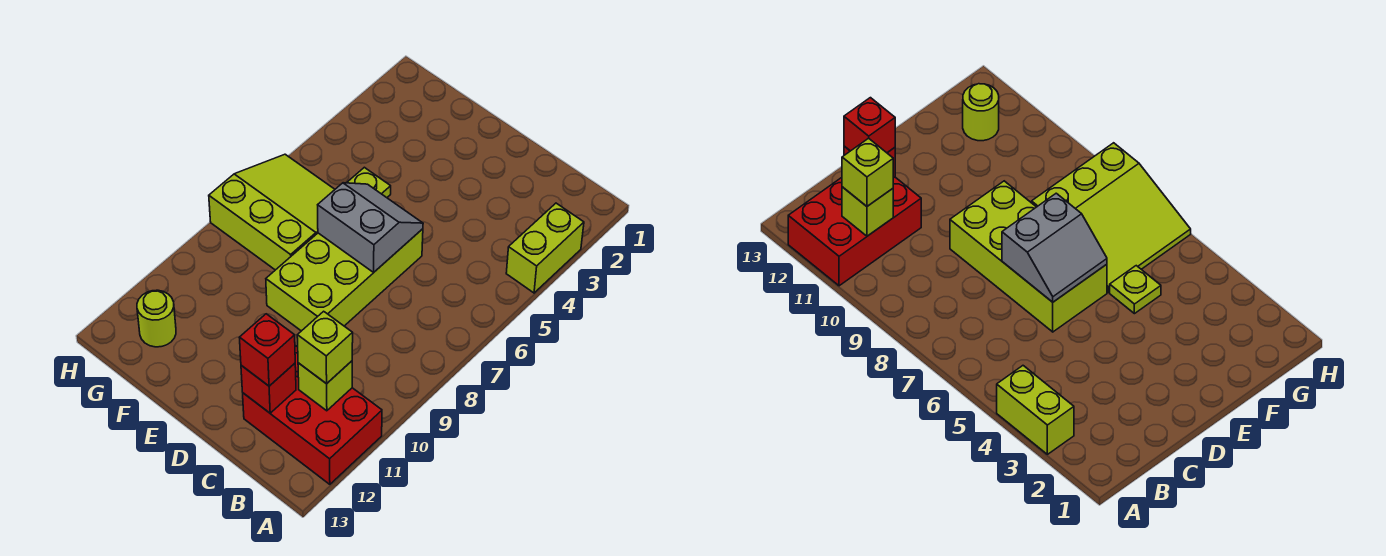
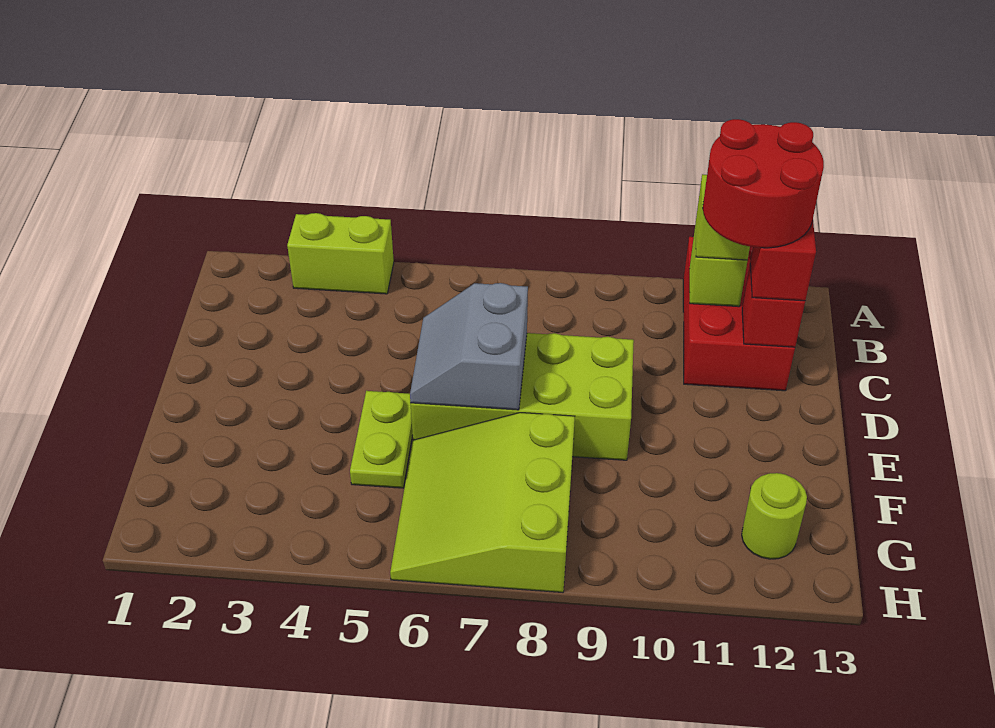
none -> red round brick B11:C12 level 4
lime plate F5 level 1 -> lime plate E5:F5 level 1

